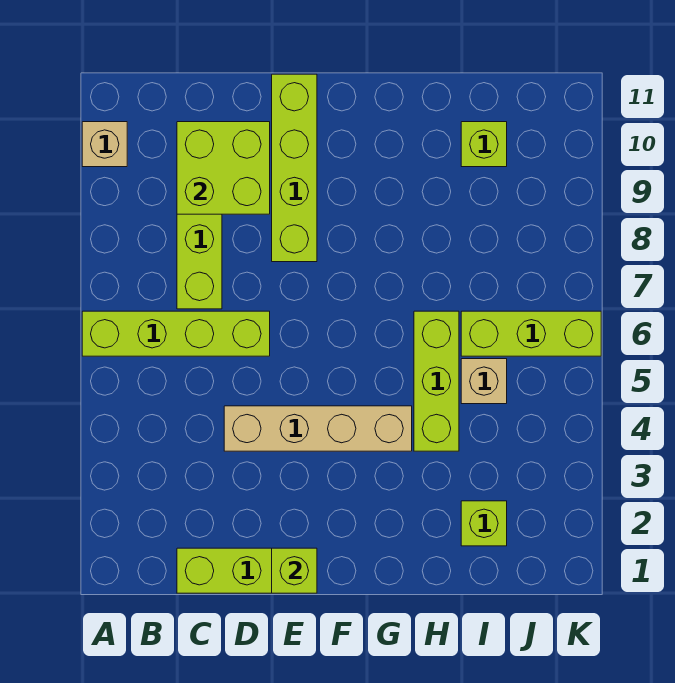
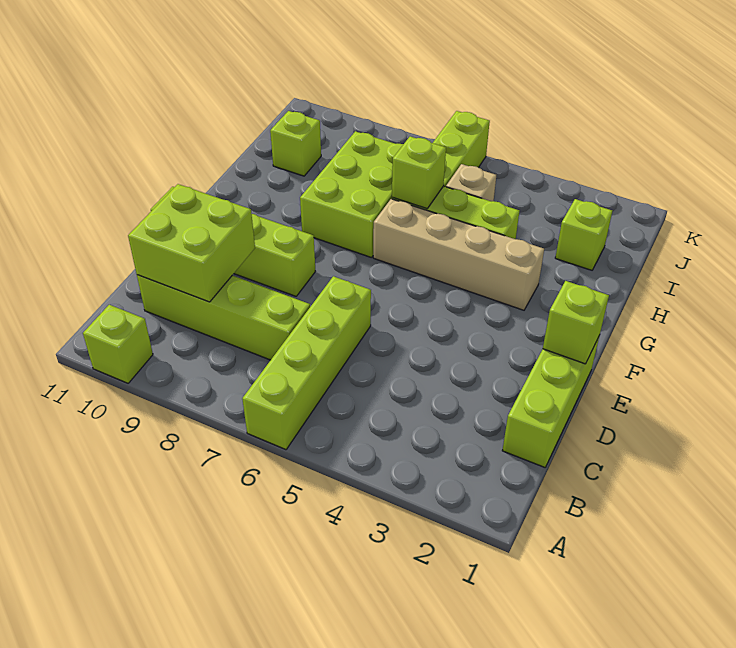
tan brick A10 level 1 -> lime brick A10 level 1
tan brick D4:G4 level 1 -> tan brick G3:G6 level 1
none -> lime brick G7:I8 level 1
none -> lime brick H6 level 2

